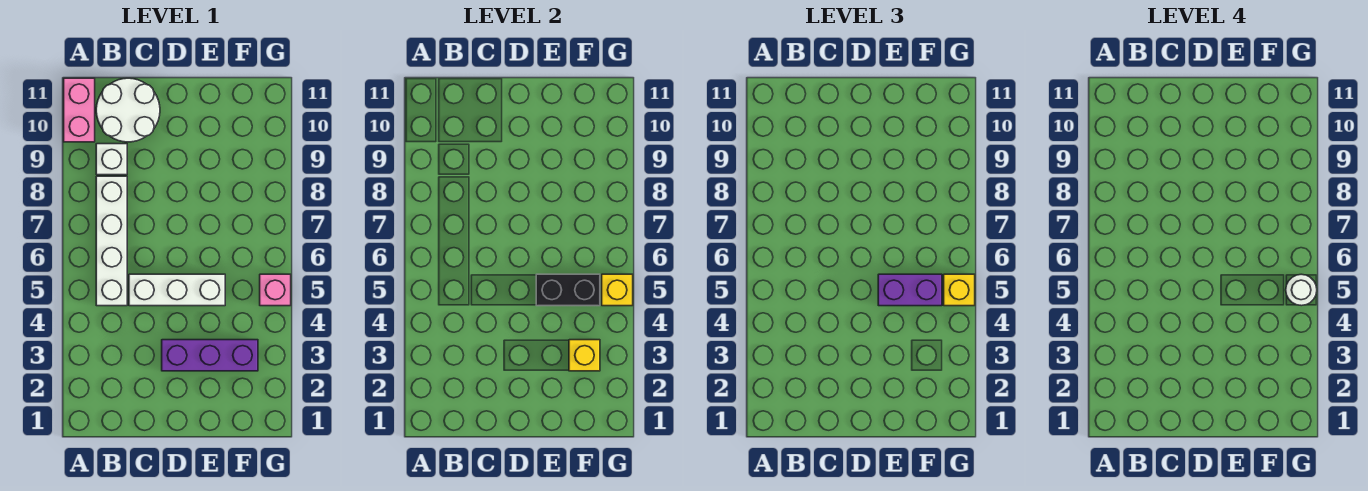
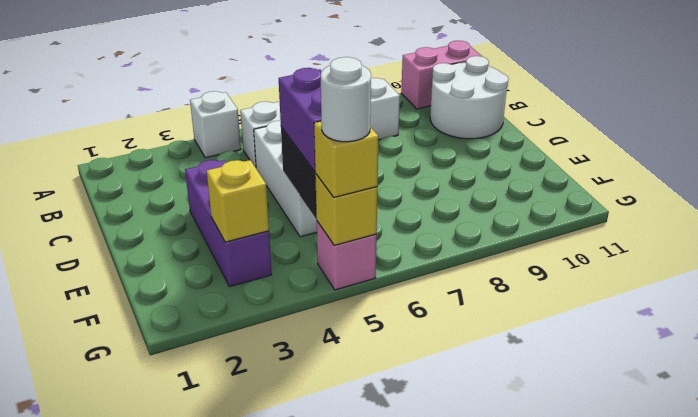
white brick B9 level 1 -> white brick A4 level 1

